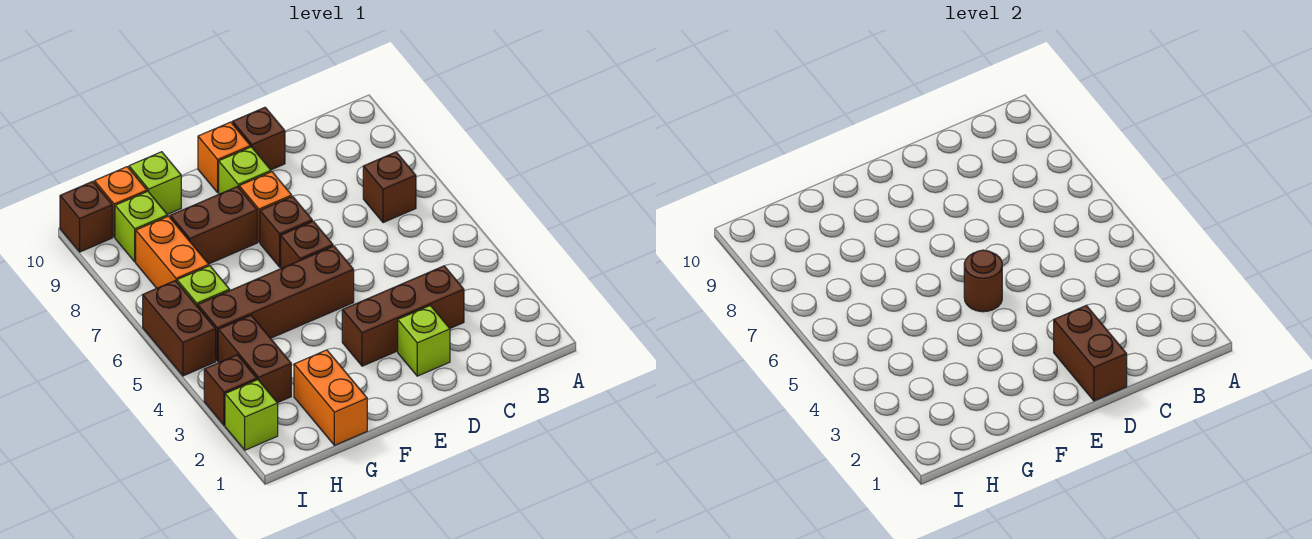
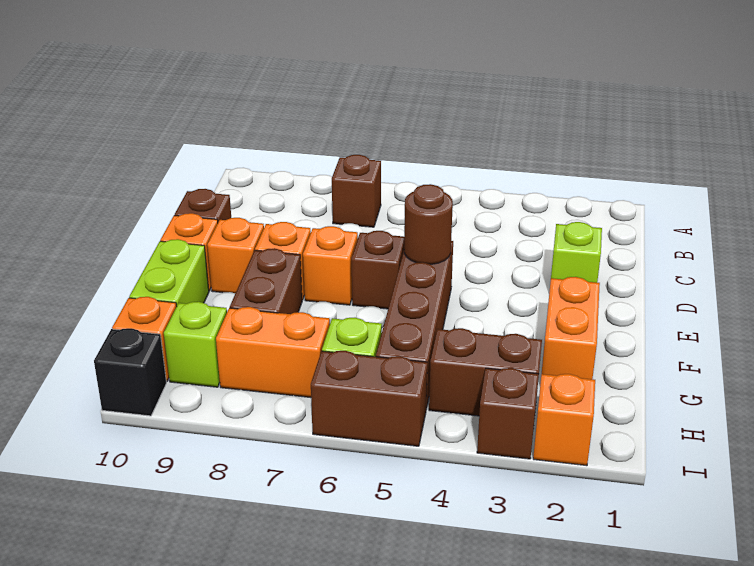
brown brick C3:E3 level 1 -> none
brown brick D1:D2 level 2 -> none
brown brick E7 level 1 -> orange brick E7 level 1
lime brick E9 level 1 -> orange brick E9 level 1
orange brick G1:G2 level 1 -> orange brick F2:G2 level 1
lime brick G10 level 1 -> lime brick F10:G10 level 1
lime brick I2 level 1 -> orange brick I2 level 1
brown brick I10 level 1 -> black brick I10 level 1

